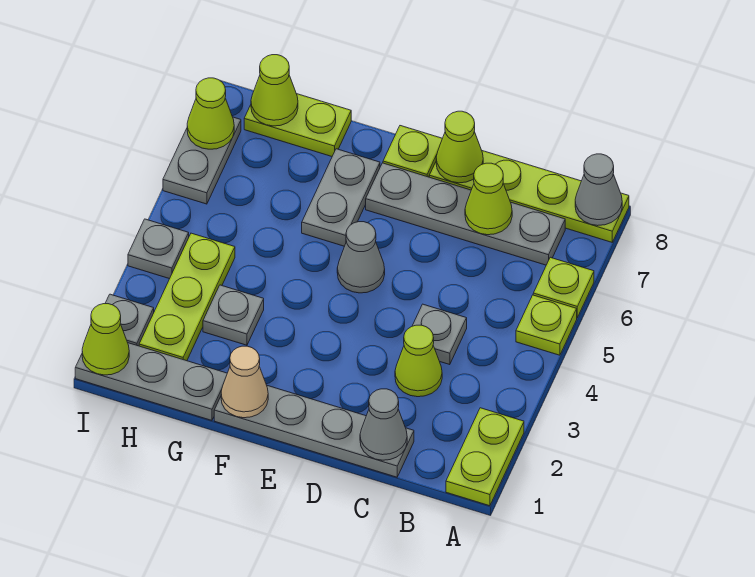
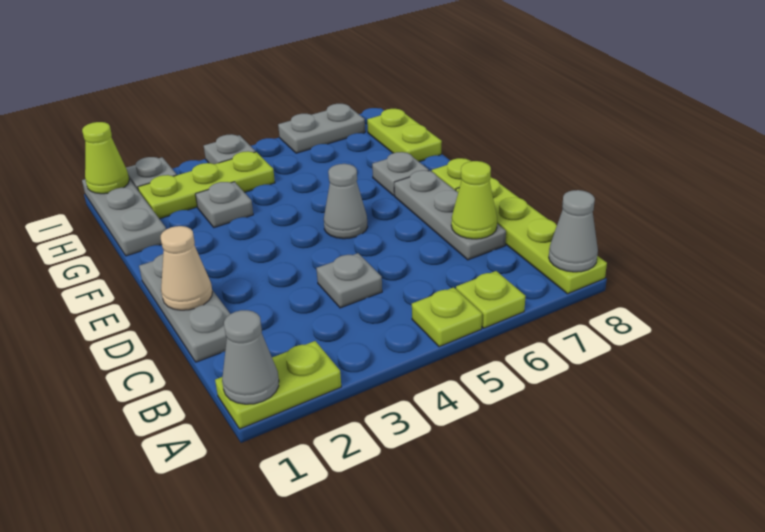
grey plate B7:E7 level 1 -> grey plate C7:E7 level 1
grey plate C1:F1 level 1 -> grey plate C1:E1 level 1
grey cone C1 level 2 -> grey cone A1 level 2
lime cone C3 level 1 -> none
lime cone D8 level 2 -> none
tan cone F1 level 2 -> tan cone D1 level 2
grey plate F6:F7 level 1 -> grey plate F7 level 1
lime cone H8 level 2 -> none
lime cone I7 level 2 -> none

